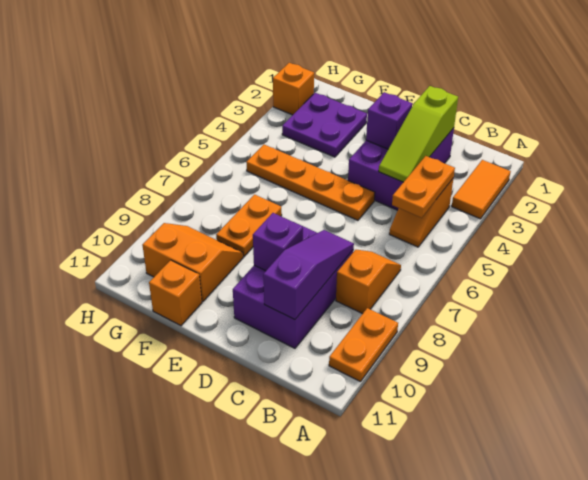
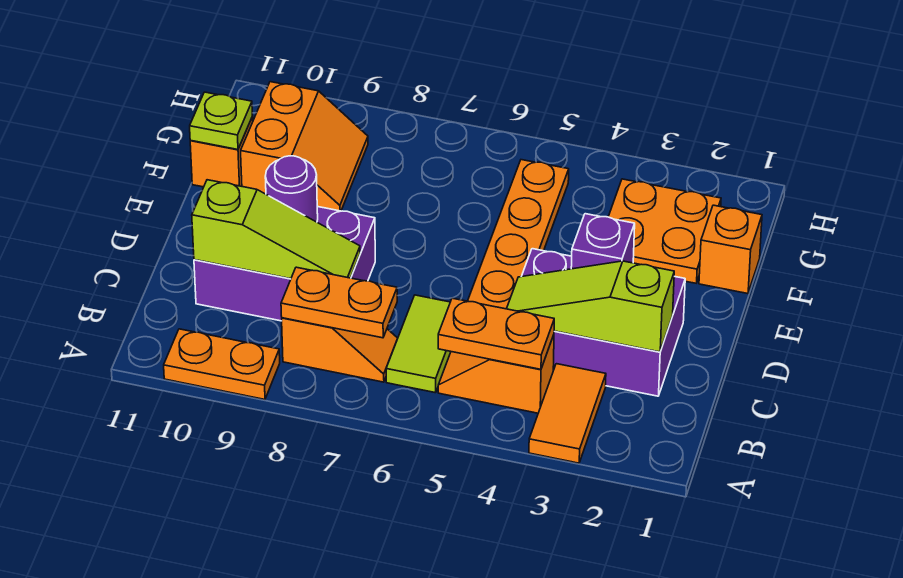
orange tile A2:A3 level 1 -> orange tile A3:B3 level 1
none -> lime tile B6:C6 level 1
purple slope C8:C10 level 2 top 10 -> lime slope C8:C10 level 2 top 10
purple brick D9 level 2 -> purple round brick D9 level 2
purple plate F2:G3 level 1 -> orange plate F2:G3 level 1
orange plate F7:F8 level 1 -> orange plate B7:B8 level 2
none -> lime plate F11 level 2
orange brick H2 level 1 -> orange brick F1 level 1

